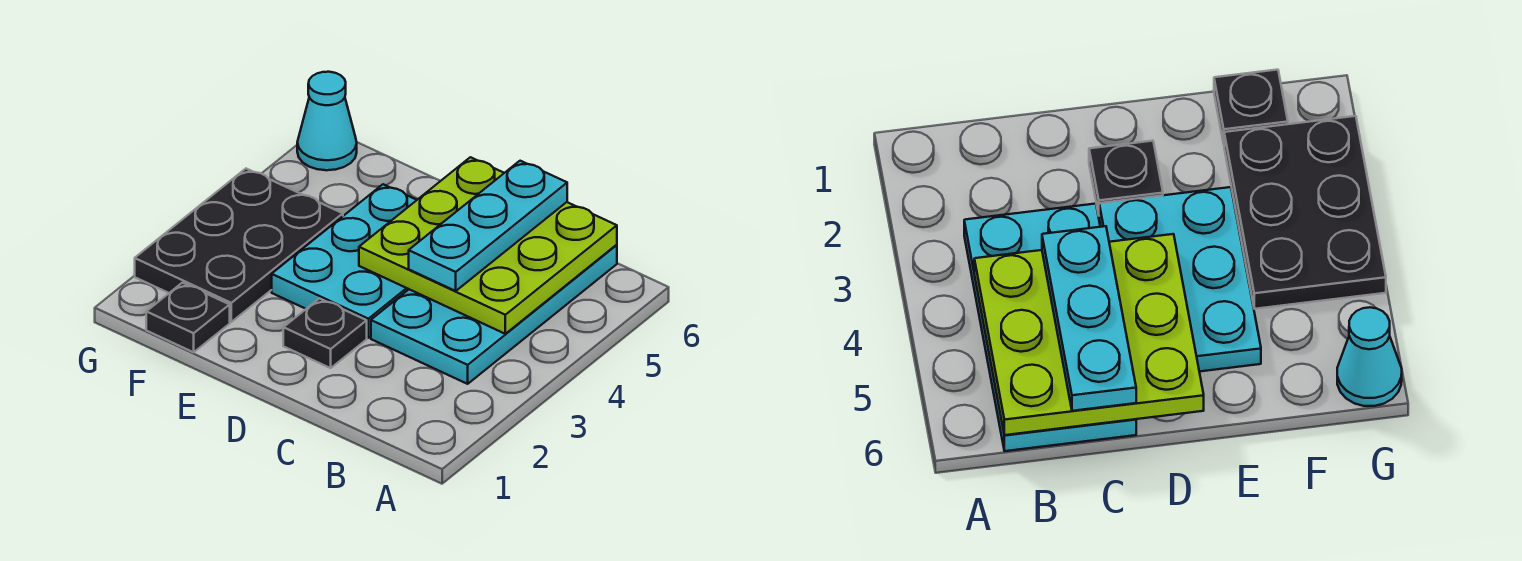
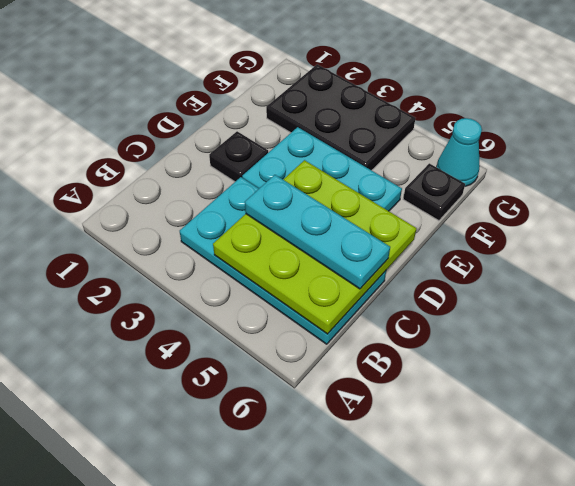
black plate F1 level 1 -> black plate F6 level 1

